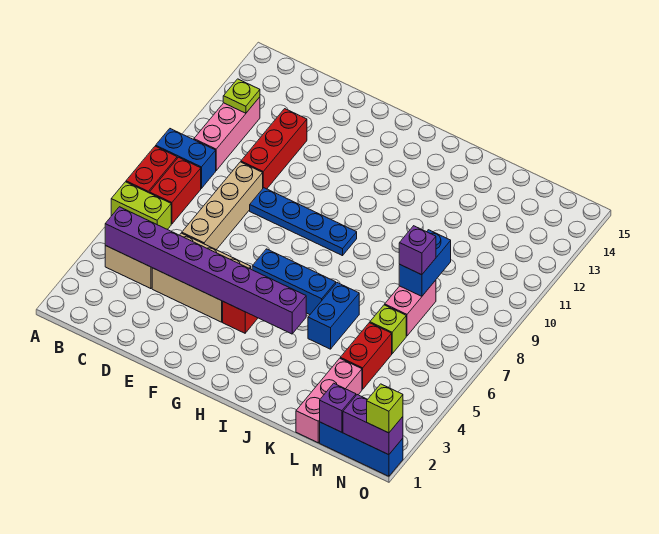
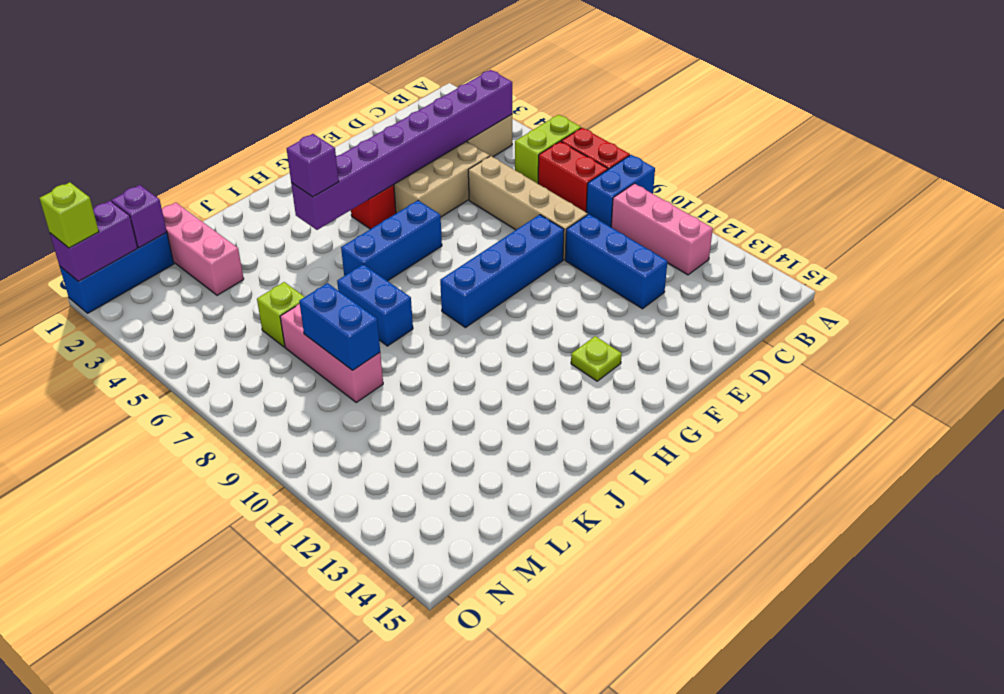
lime plate B12 level 2 -> lime plate G13 level 1
red brick D10:D12 level 1 -> blue brick D10:D12 level 1
blue plate E9:H9 level 1 -> blue brick E9:H9 level 1
blue brick J5:J6 level 1 -> blue brick J7:J8 level 1
red brick L4:L5 level 1 -> none
pink brick L7:L8 level 1 -> pink brick L7:L9 level 1
purple brick L8 level 3 -> purple brick I4 level 3

